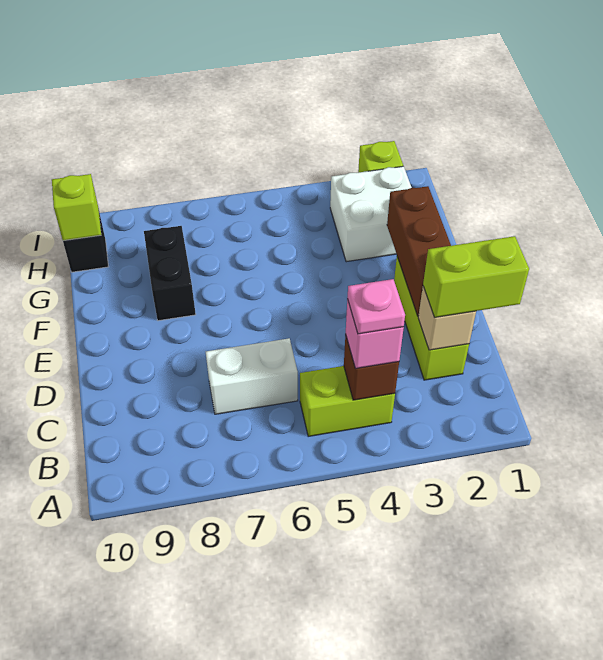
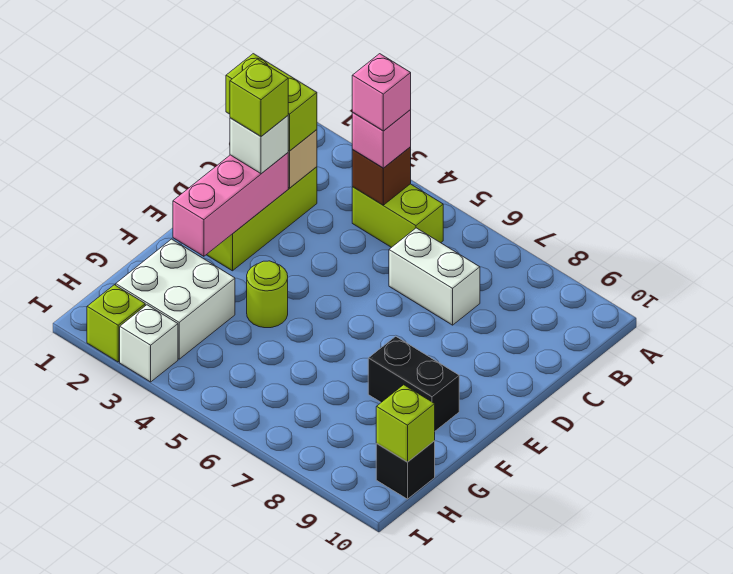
pink plate B4 level 4 -> pink brick B4 level 4
brown brick D2:F2 level 2 -> pink brick D2:F2 level 2
none -> white brick D2 level 3
none -> lime brick D2 level 4
none -> lime round brick F4 level 1
black brick F8:G8 level 1 -> black brick F8:F9 level 1
none -> white brick I3 level 1

